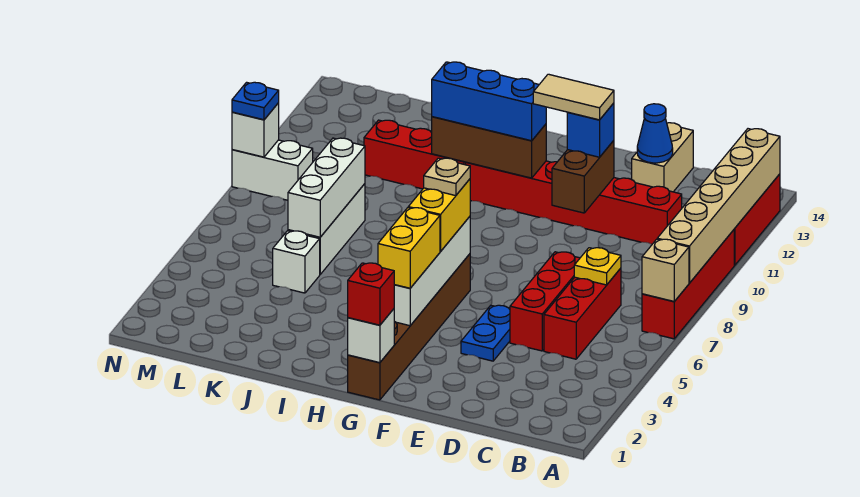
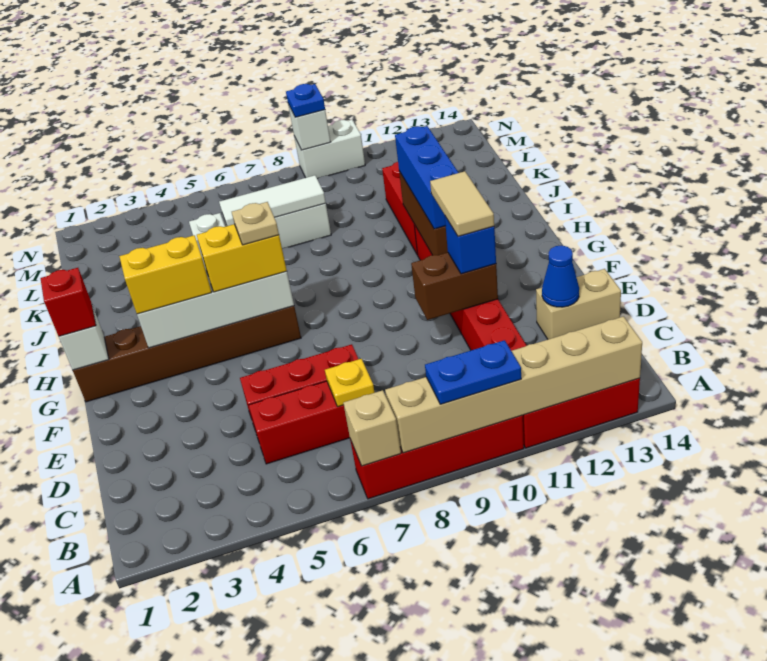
blue plate E4:E5 level 1 -> blue plate A9:A10 level 3
white brick K6:K8 level 2 -> white tile K6:K8 level 2
white brick M9:N9 level 1 -> white brick N9:N10 level 1

